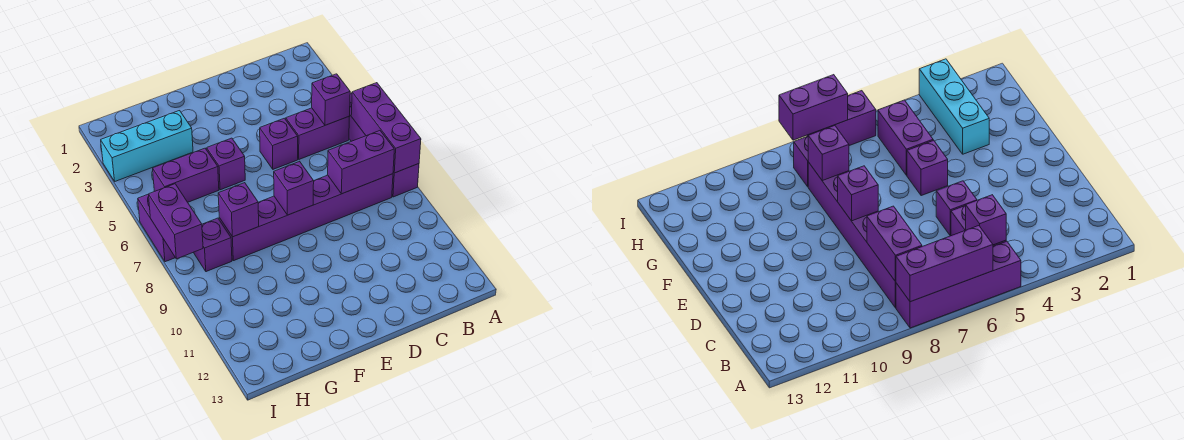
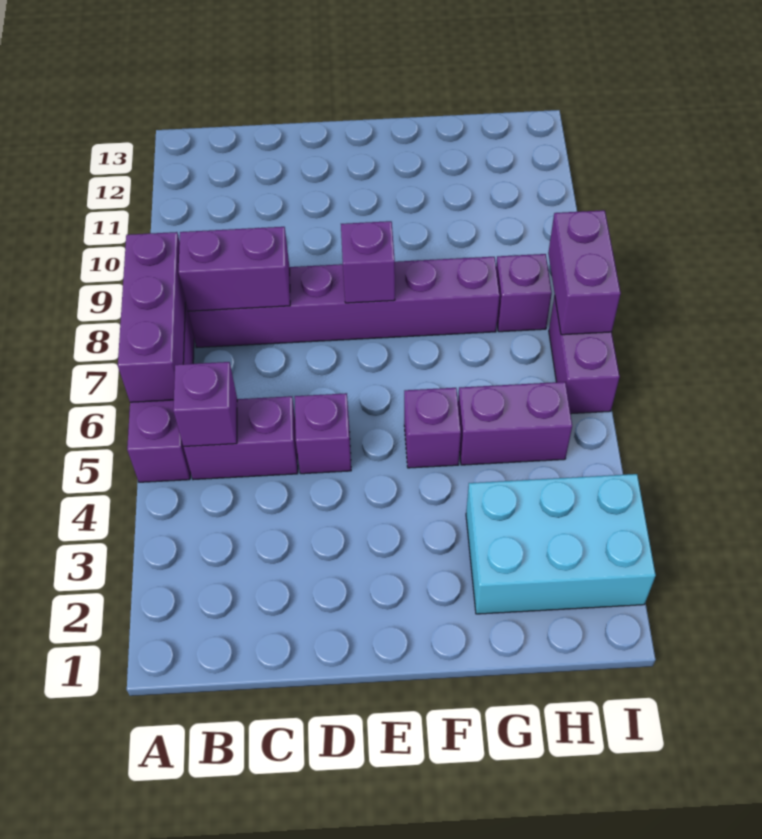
cyan brick G3:I3 level 1 -> cyan brick G2:I3 level 1
purple brick G8 level 2 -> none

